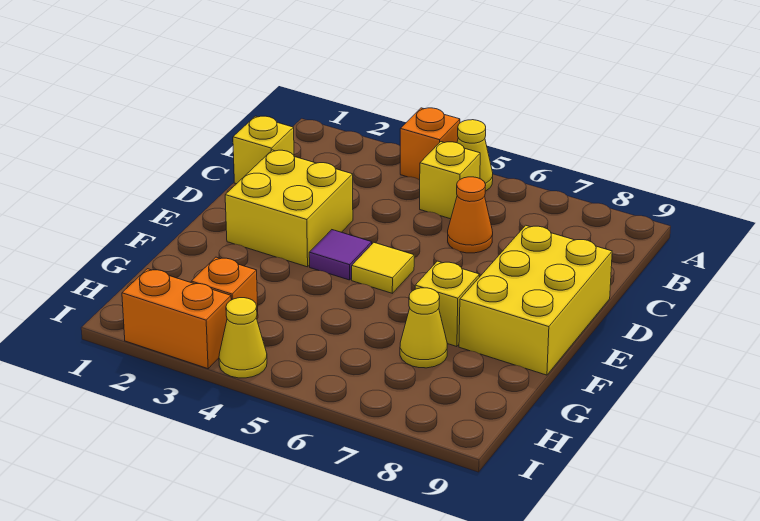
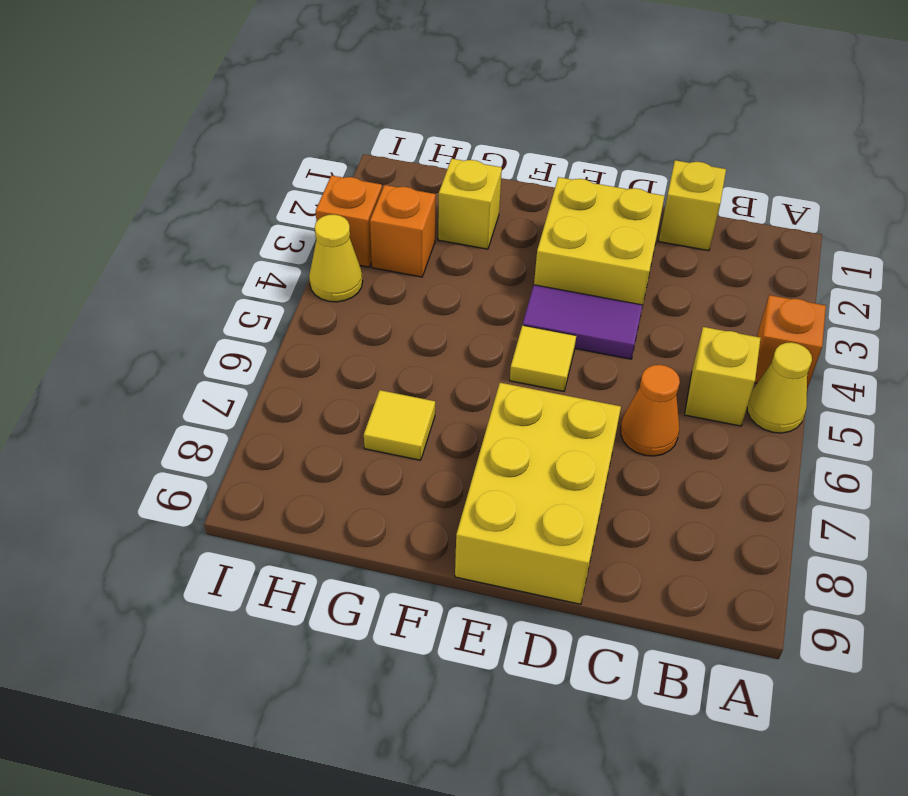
yellow brick D8:F9 level 1 -> yellow brick D7:E9 level 1
purple tile E4 level 1 -> purple tile D4:E4 level 1
yellow brick F7 level 1 -> yellow brick G2 level 1
yellow cone G7 level 1 -> yellow tile G7 level 1
orange brick I2:I3 level 1 -> orange brick I3 level 1

